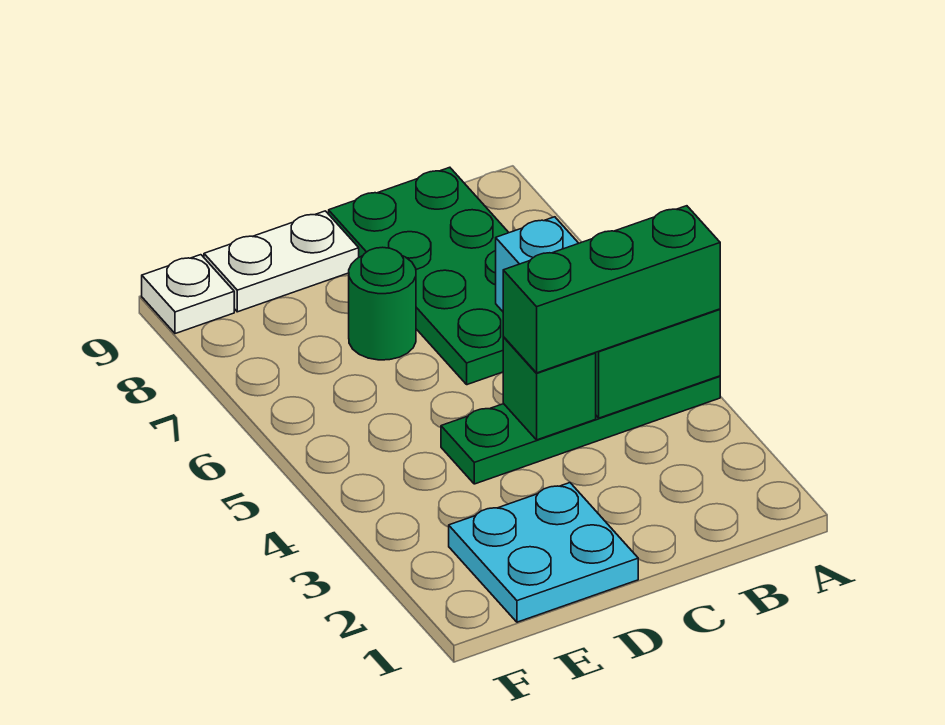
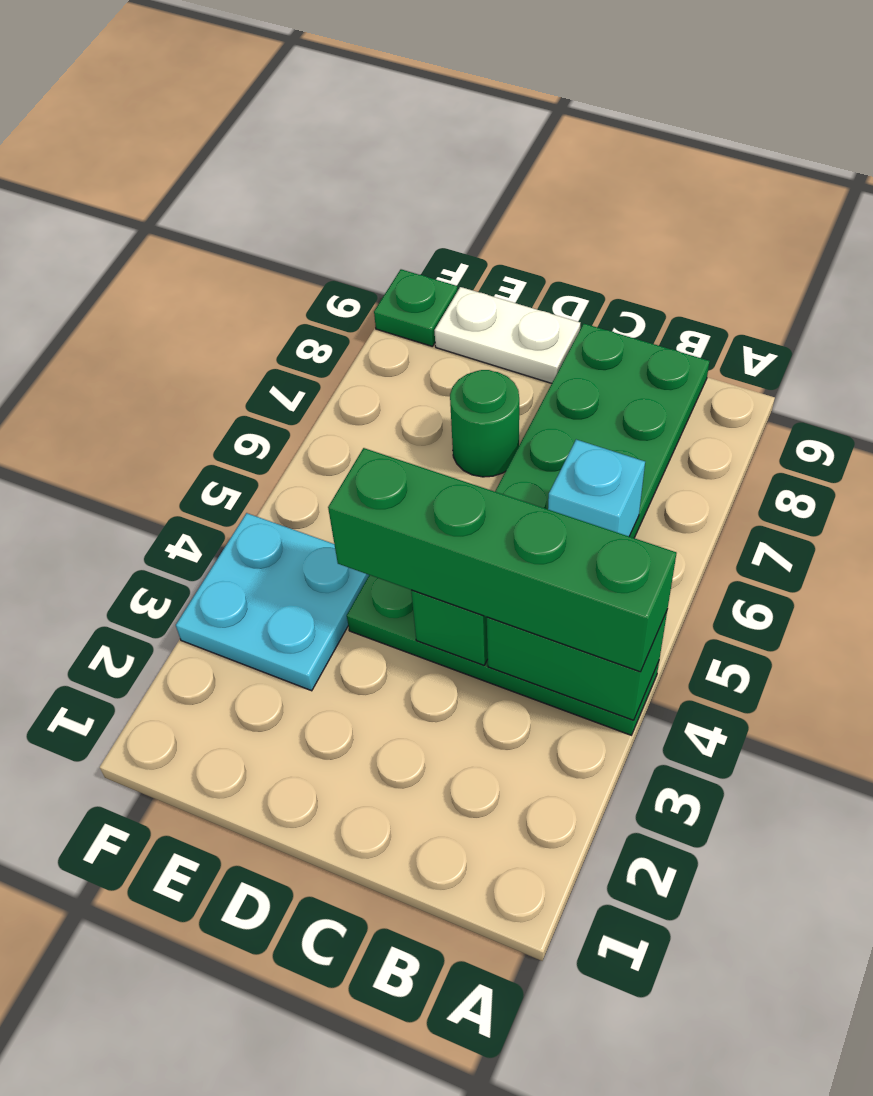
green brick A4:C4 level 3 -> green brick A4:D4 level 3
cyan plate D1:E2 level 1 -> cyan plate E3:F4 level 1
white plate F9 level 1 -> green plate F9 level 1

